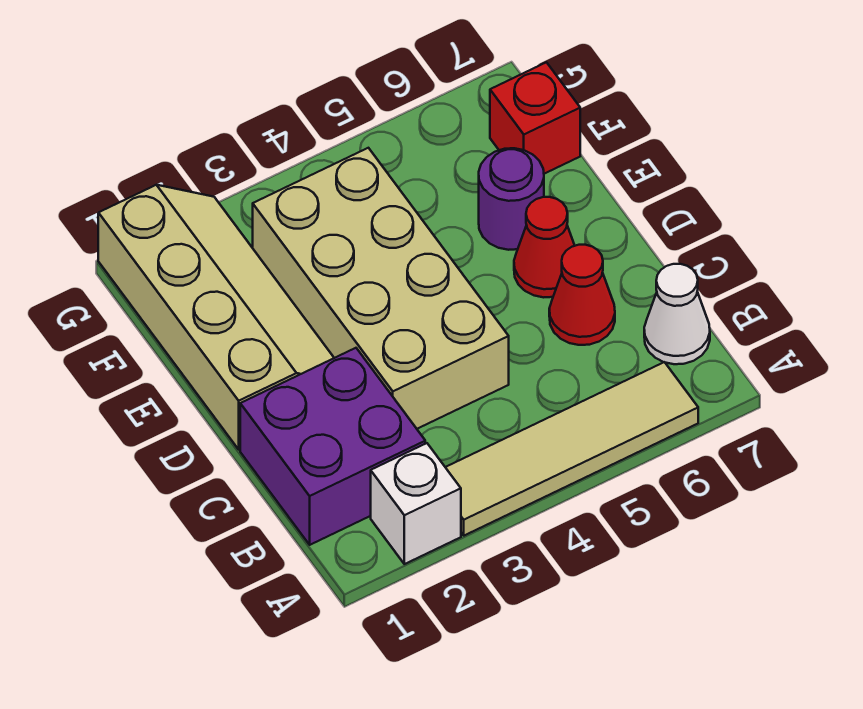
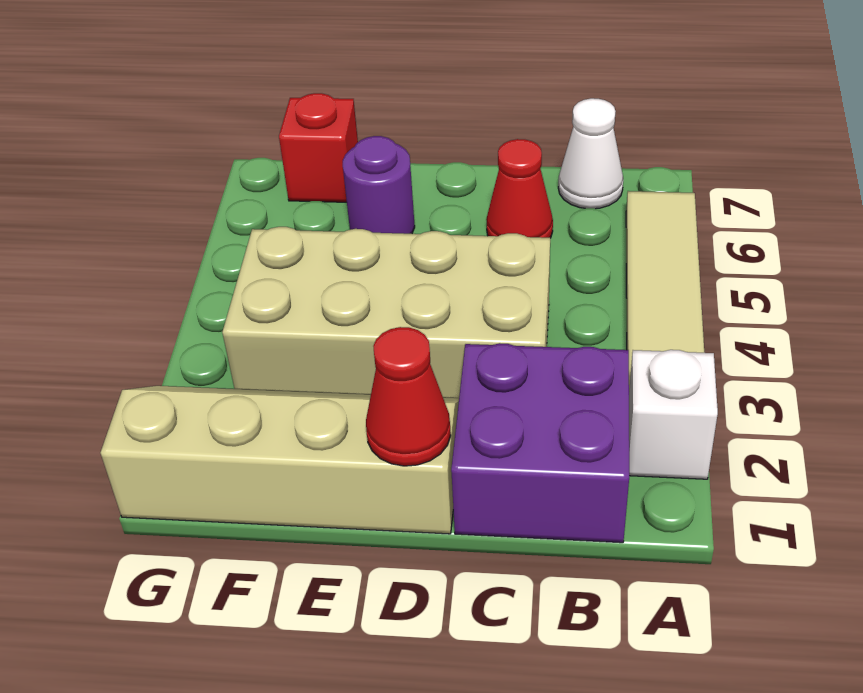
red cone D6 level 1 -> red cone D1 level 2

